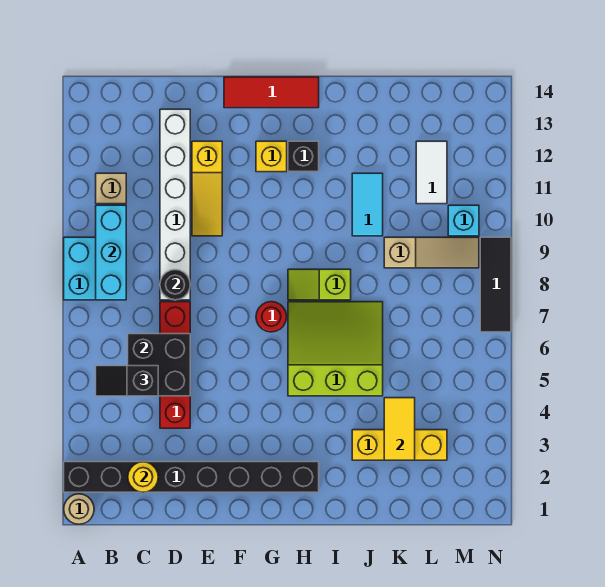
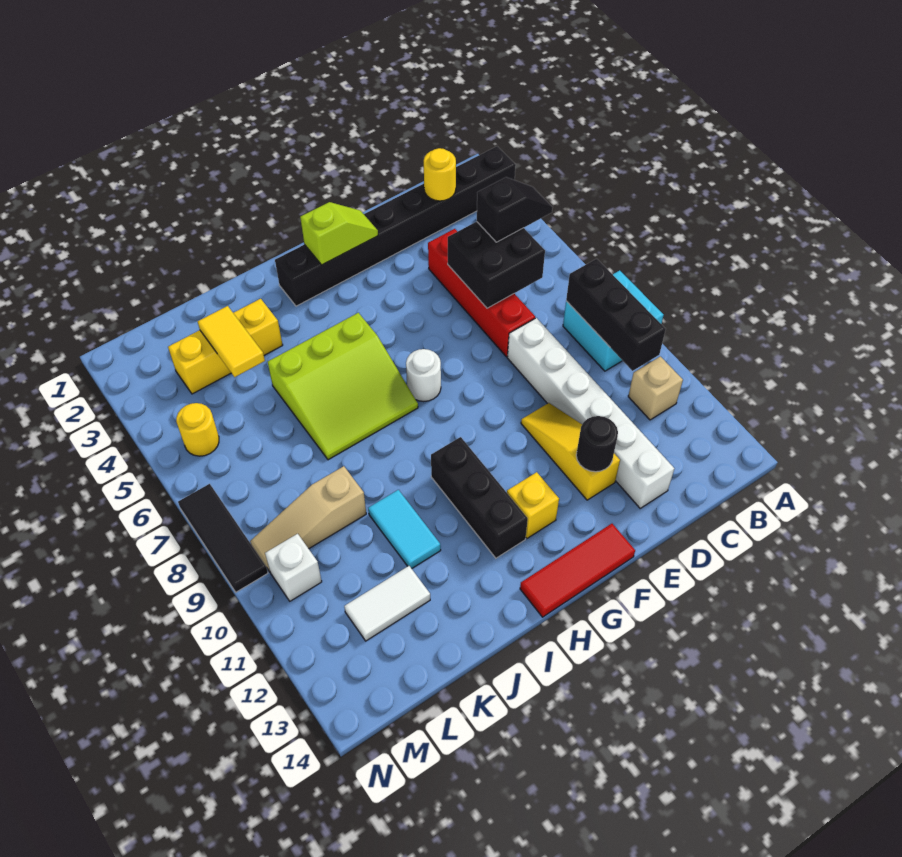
tan round brick A1 level 1 -> none
cyan brick B8:B10 level 2 -> black brick B8:B10 level 2
black round brick D8 level 2 -> black round brick E12 level 2
red round brick G7 level 1 -> white round brick G7 level 1
lime slope H8:I8 level 1 top I -> lime slope F2:G2 level 2 top G
black brick H12 level 1 -> black brick H10:H12 level 1
white tile L11:L12 level 1 -> white tile K12:L12 level 1
none -> yellow round brick M5 level 1
cyan brick M10 level 1 -> white brick M10 level 1

